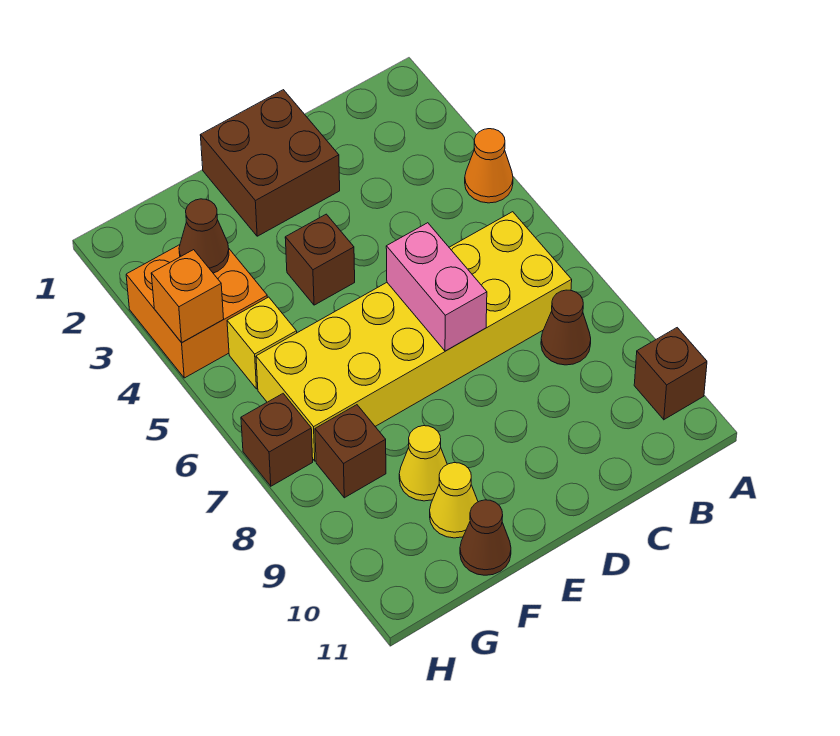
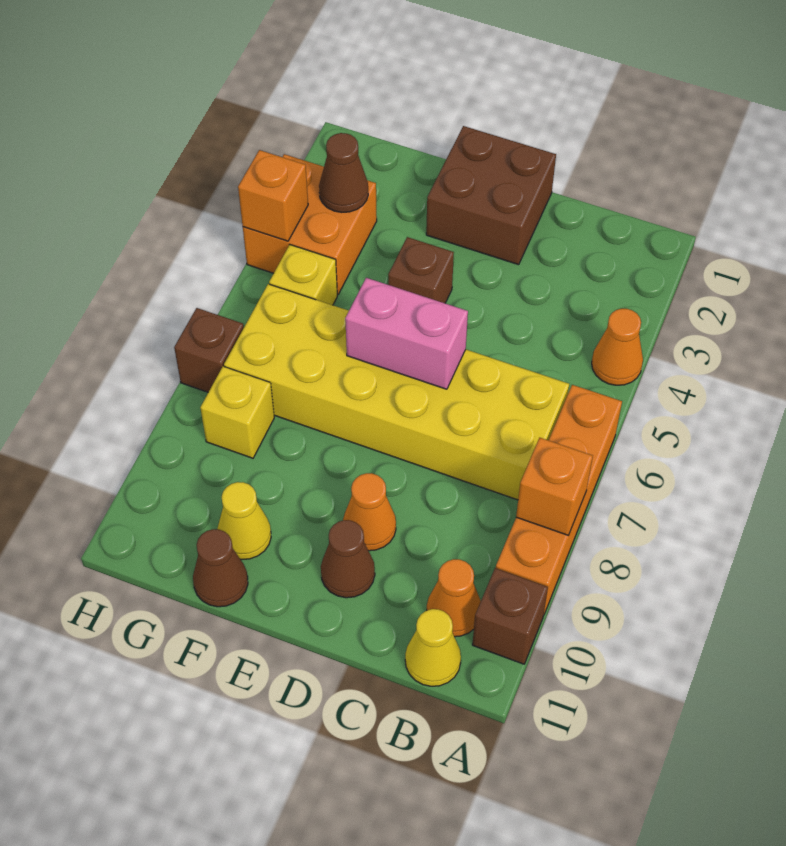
none -> orange brick A6:A9 level 1
none -> orange brick A8 level 2
brown cone B8 level 1 -> brown cone D10 level 1
none -> orange cone B10 level 1
pink brick D6:D7 level 2 -> pink brick D6:E6 level 2
none -> orange cone D9 level 1
yellow cone F9 level 1 -> yellow cone B11 level 1
brown brick G8 level 1 -> yellow brick G8 level 1

